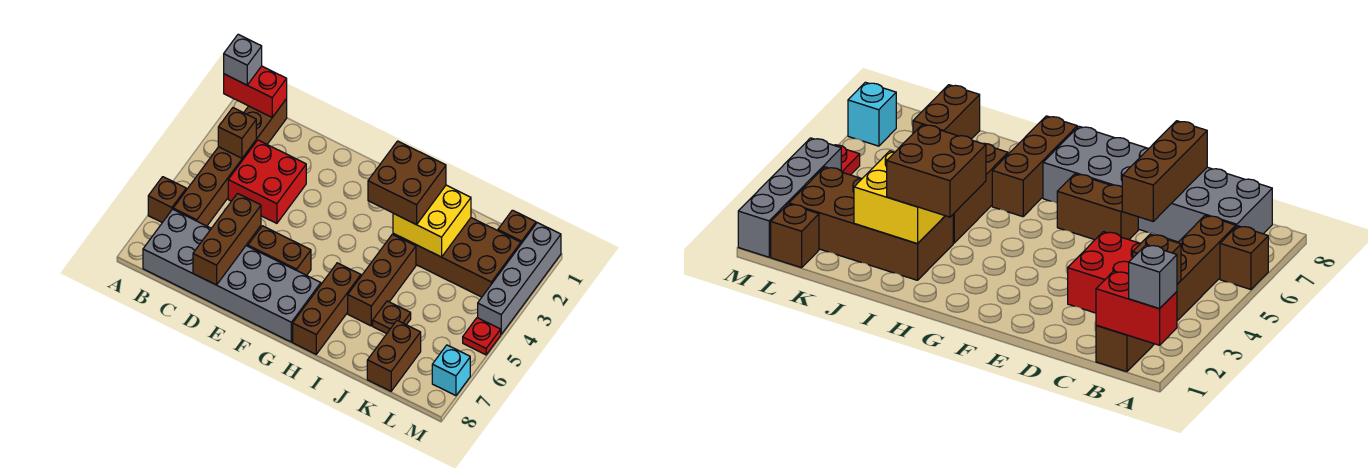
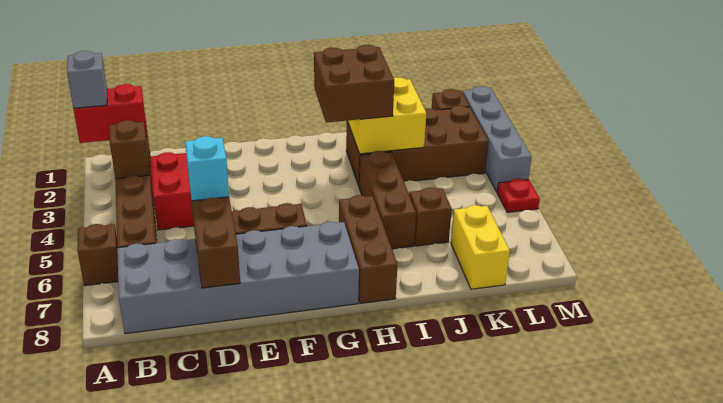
brown plate J6 level 1 -> brown brick J6 level 1
brown brick K7:K8 level 1 -> yellow brick K7:K8 level 1
cyan brick M7 level 1 -> cyan brick D6 level 3

